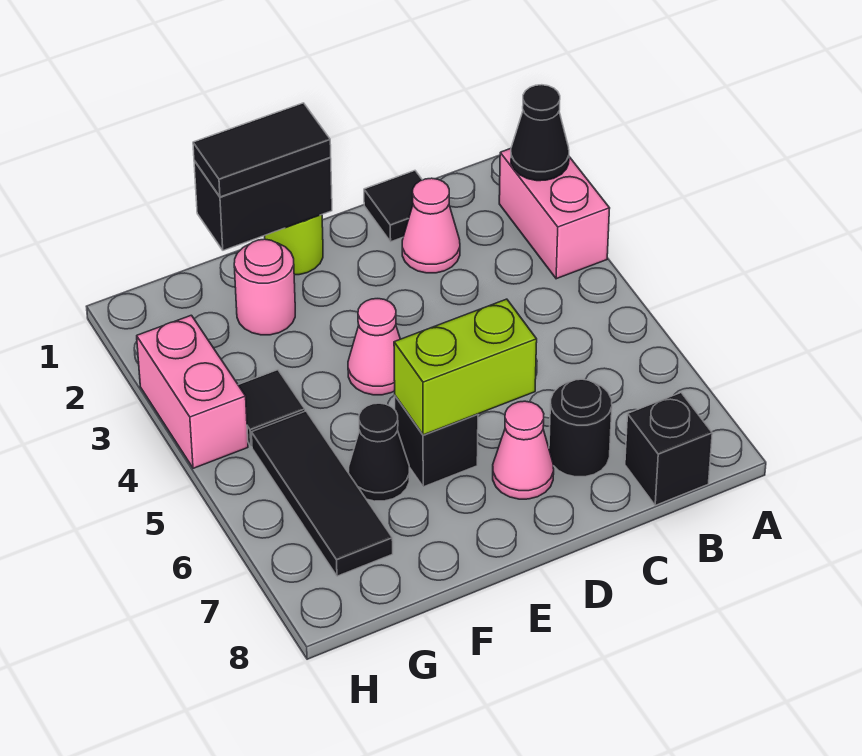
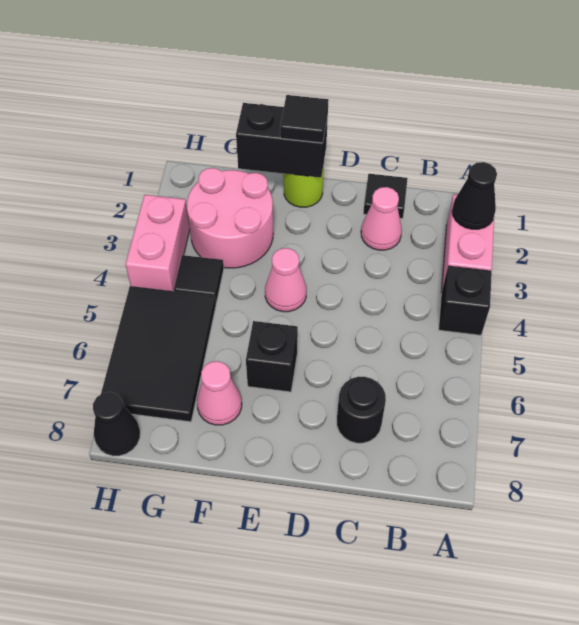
black brick B8 level 1 -> black brick A4 level 1
lime brick D6:E6 level 2 -> none
pink cone D7 level 1 -> pink cone F7 level 1
black tile E1:F1 level 3 -> black tile E1 level 3
pink round brick F2 level 1 -> pink round brick F2:G3 level 1
black cone F6 level 1 -> black cone H8 level 1
black tile G5:G7 level 1 -> black tile G5:H7 level 1

